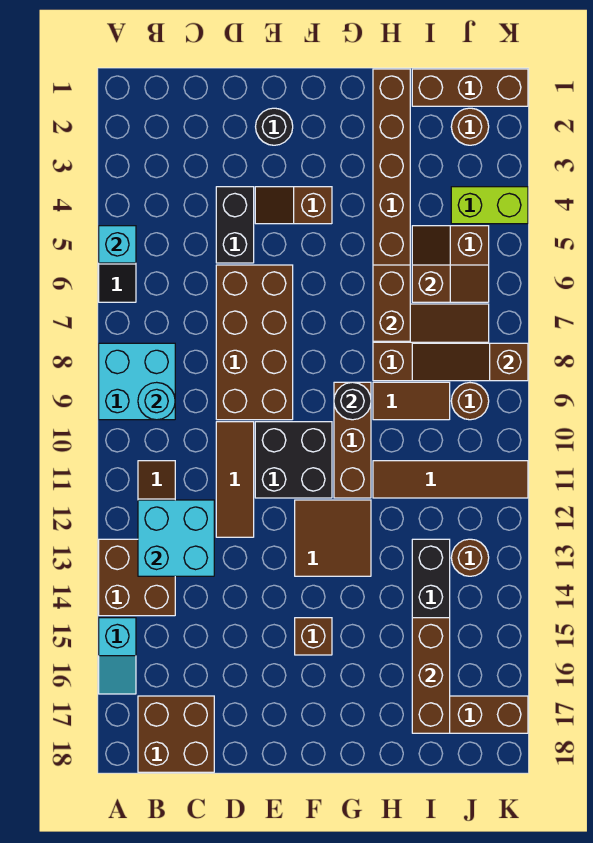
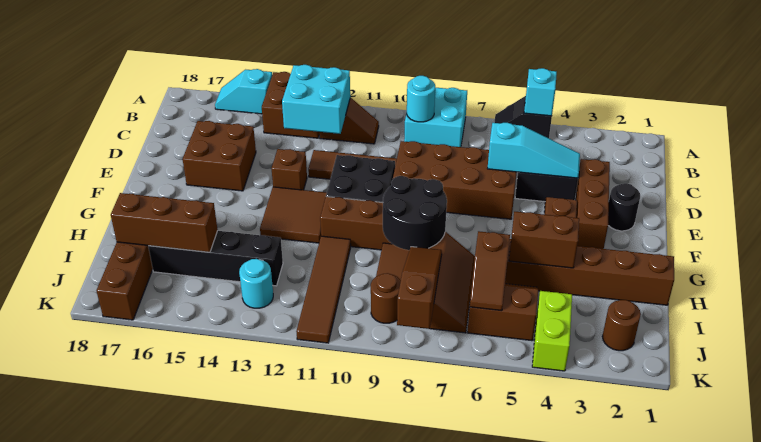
brown brick B17:C18 level 1 -> brown brick D15:E16 level 1
none -> cyan slope D4:D6 level 2 top 6
brown brick F15 level 1 -> brown brick E13 level 1
black round brick G9 level 2 -> black round brick G8:H9 level 2
brown brick H6:H7 level 2 -> brown brick H4:H5 level 2
brown brick I1:K1 level 1 -> brown brick D3:F3 level 1
brown round brick J13 level 1 -> cyan round brick J13 level 1

